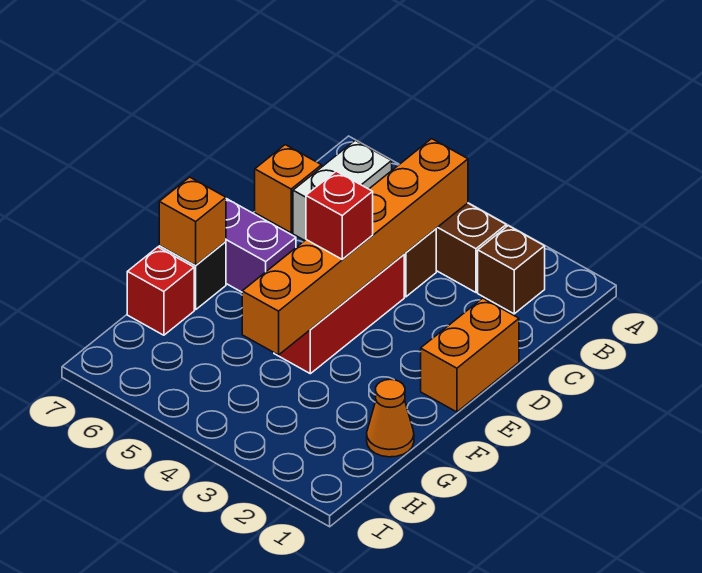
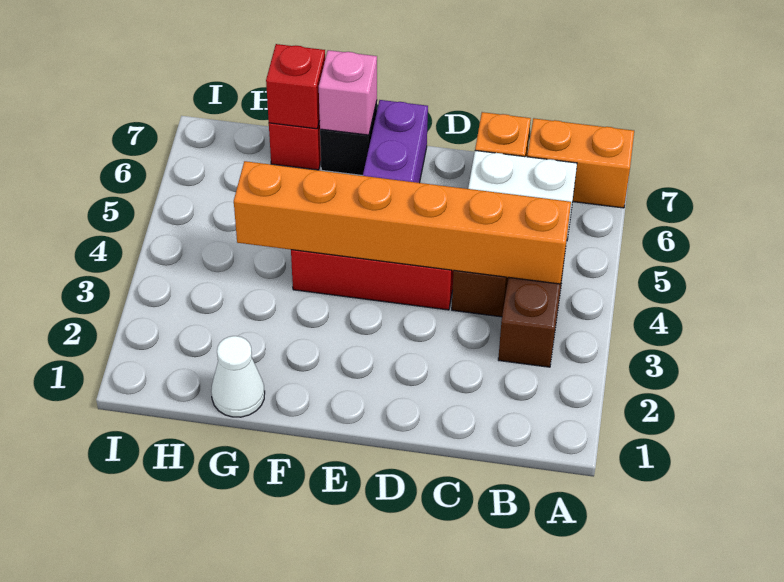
brown brick B2 level 1 -> none
orange brick D1:E1 level 1 -> orange brick A7:B7 level 1
red brick E4 level 3 -> red brick G7 level 2
orange brick F7 level 2 -> pink brick F7 level 2
orange cone G1 level 1 -> white cone G1 level 1

